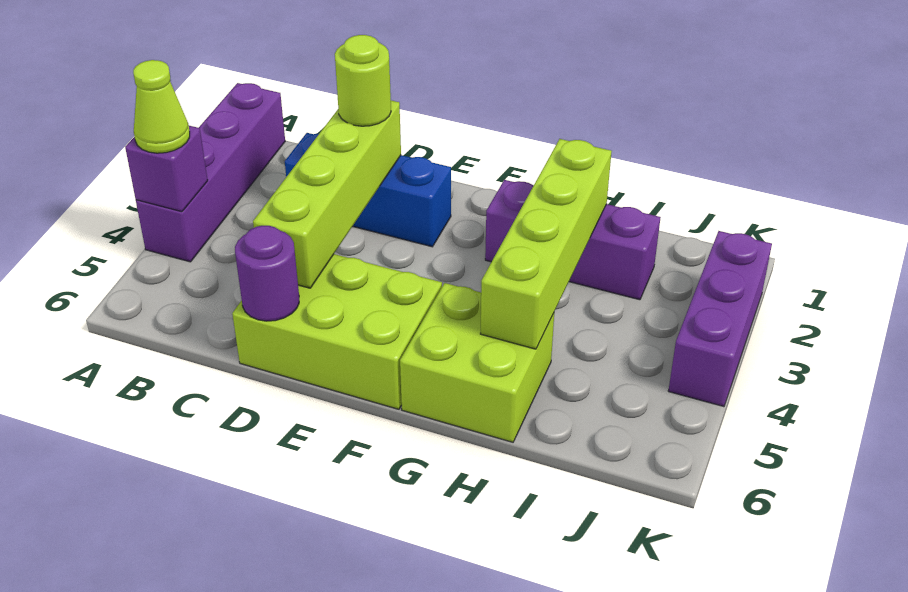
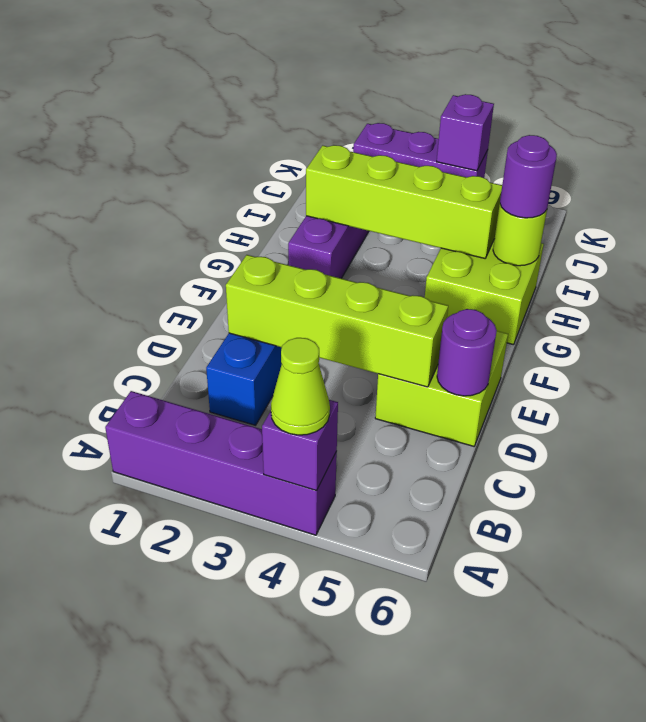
lime round brick D2 level 3 -> lime round brick H6 level 2
lime brick D5:F6 level 1 -> lime brick D5:E6 level 1
none -> purple round brick H6 level 3
none -> purple brick K4 level 2

